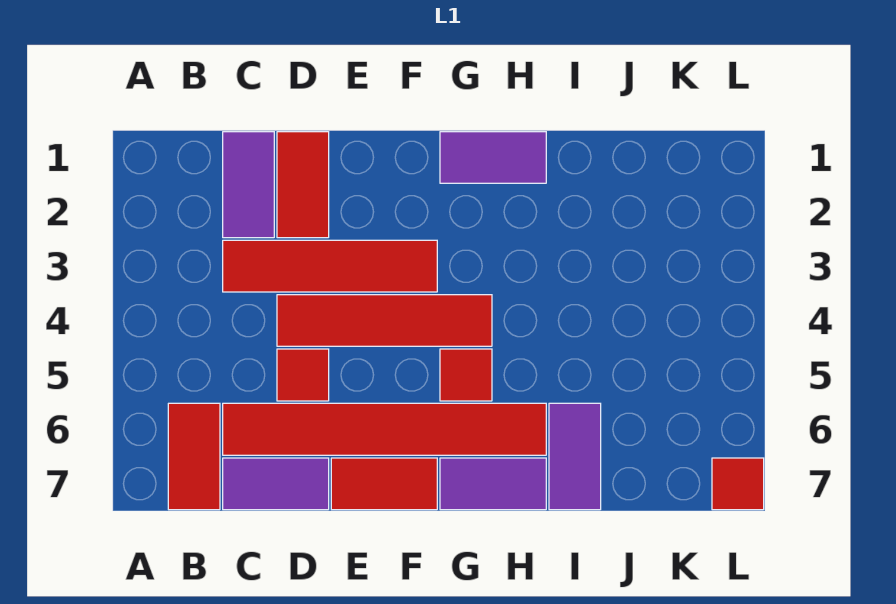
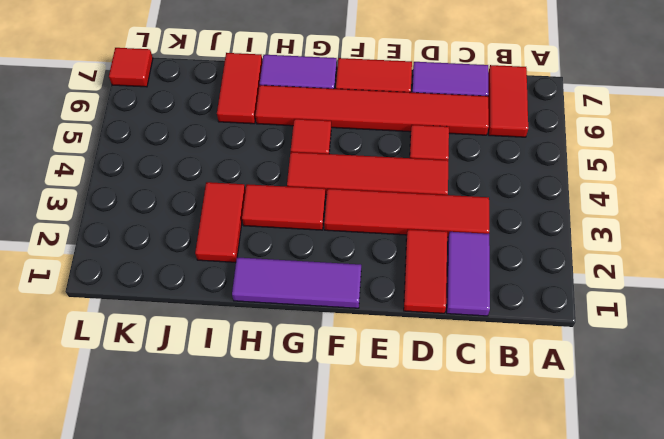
purple tile G1:H1 level 1 -> purple tile F1:H1 level 1
none -> red tile G3:H3 level 1
none -> red tile I2:I3 level 1
purple tile I6:I7 level 1 -> red tile I6:I7 level 1

